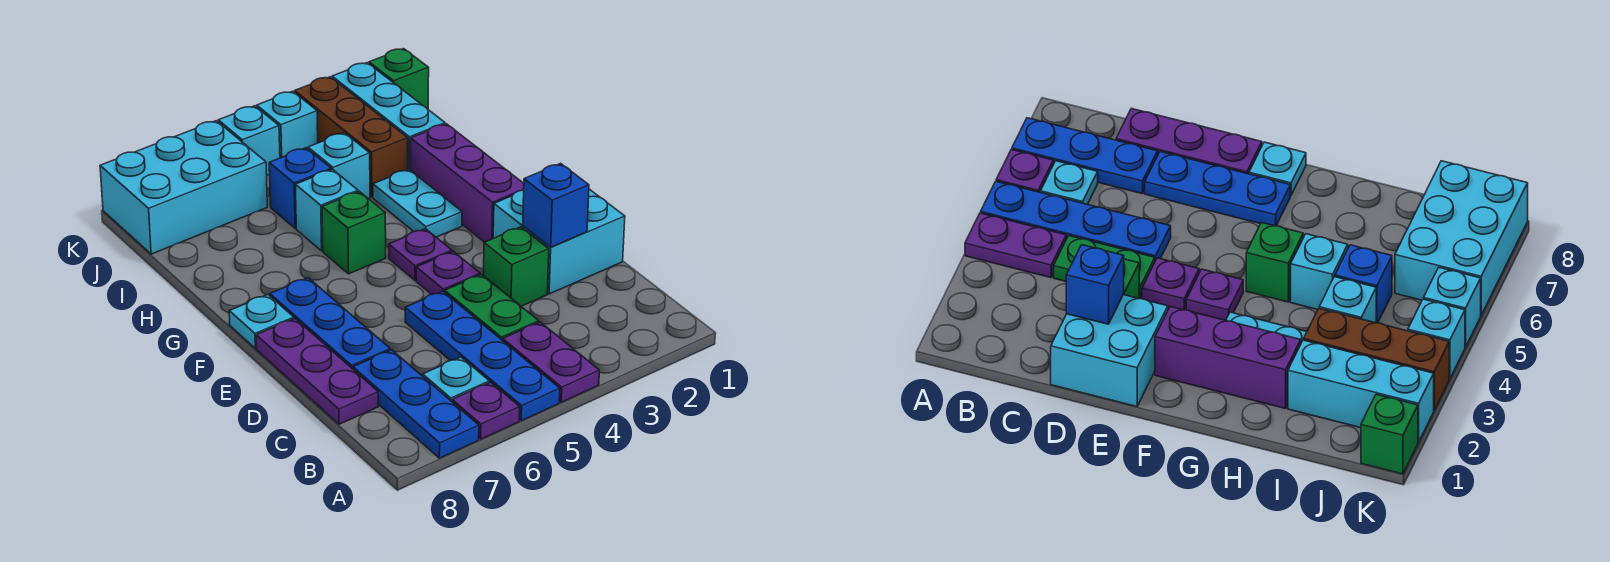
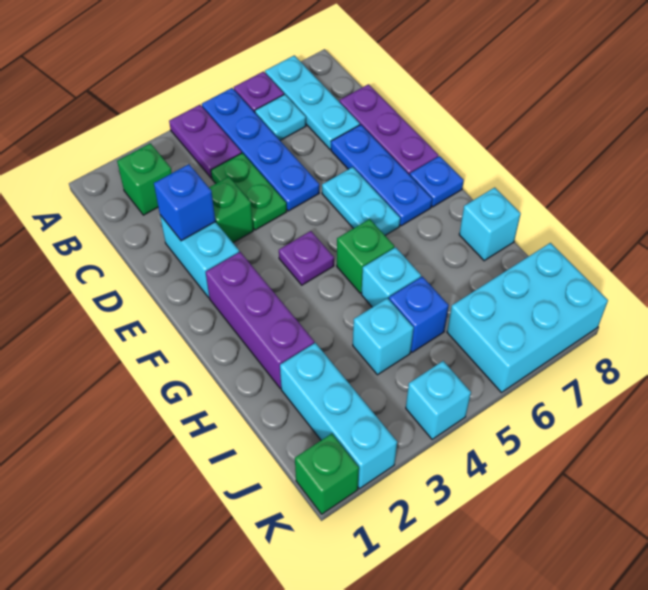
blue plate A7:C7 level 1 -> cyan plate A7:C7 level 1
none -> green brick B2 level 1
cyan brick D1:E2 level 1 -> cyan brick D2:E2 level 1
purple plate E4 level 1 -> none
cyan plate F8 level 1 -> blue plate F8 level 1
cyan plate G3:H3 level 1 -> cyan plate E6:F6 level 1
brown brick I3:K3 level 1 -> none
cyan brick K5 level 1 -> cyan brick H8 level 1

